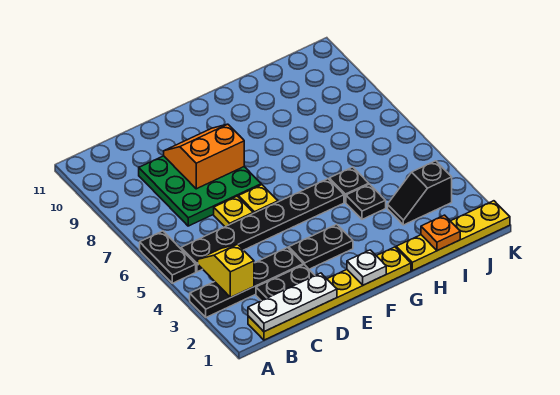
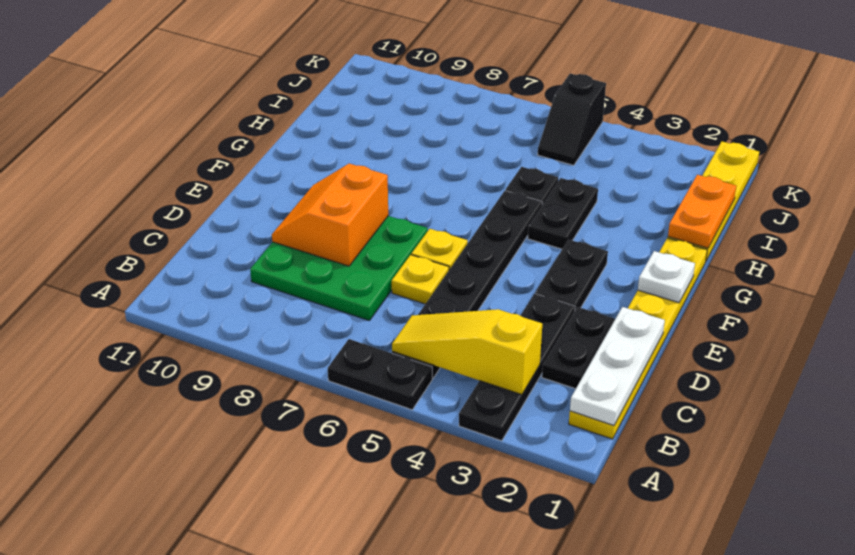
yellow slope B3:B4 level 2 top 3 -> yellow slope B3:B5 level 2 top 3
black plate H4 level 1 -> black plate G4:H4 level 1
orange plate I1 level 2 -> orange plate H1:I1 level 2
black slope I3:J3 level 1 top J -> black slope J5:K5 level 1 top K

